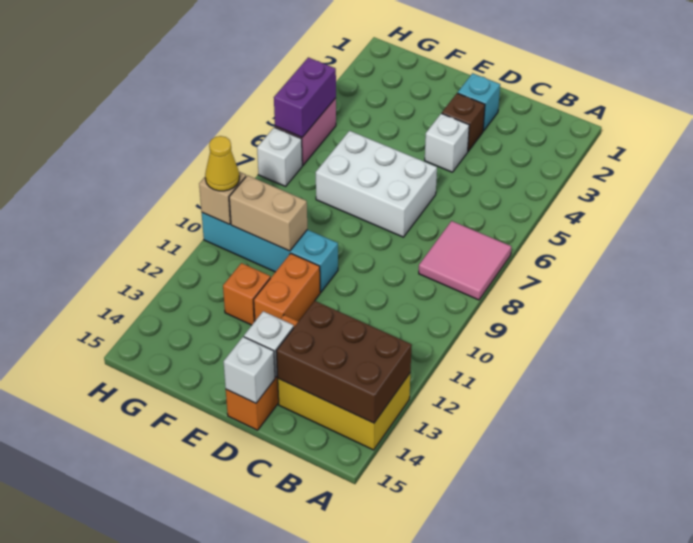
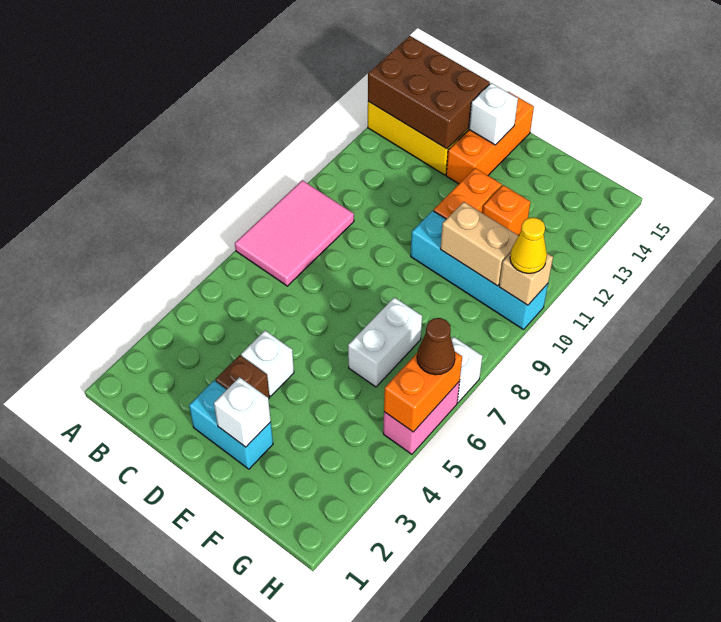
pink tile A7:B8 level 1 -> pink tile A7:B9 level 1
cyan brick D2 level 1 -> cyan brick D2:E2 level 1
white brick D6:F7 level 1 -> white brick F6:F7 level 1
white brick D15 level 2 -> white brick E2 level 2
purple brick H5:H6 level 2 -> orange brick H5:H6 level 2
none -> brown cone H6 level 3

